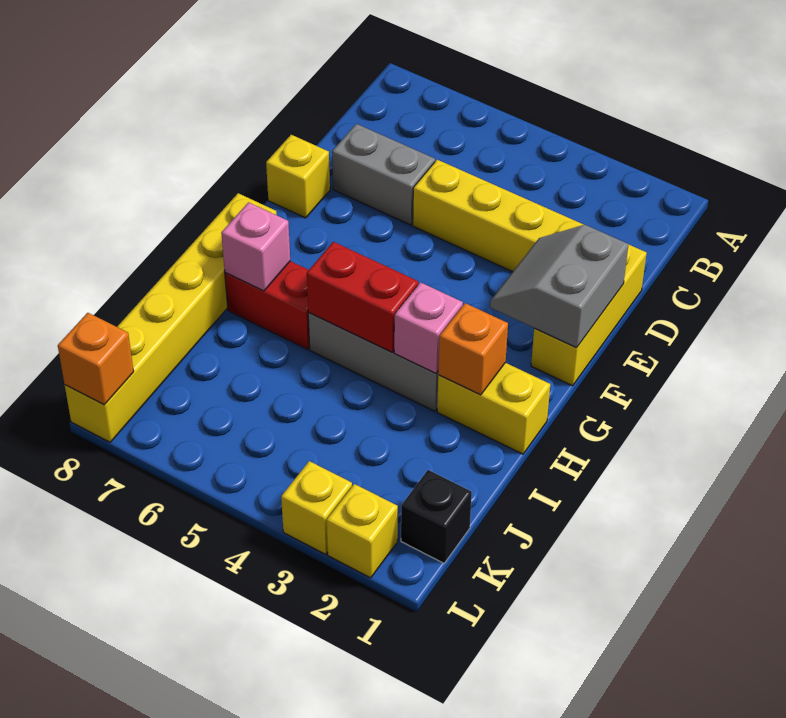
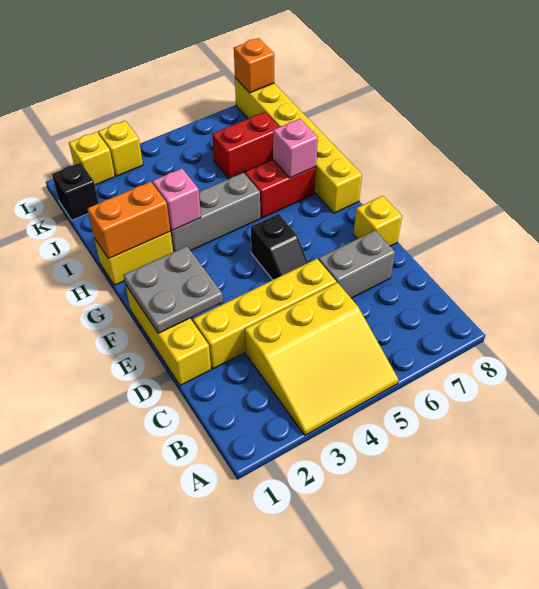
none -> yellow slope A3:C5 level 1 top C
grey slope E1:F2 level 2 top 1 -> grey plate E1:F2 level 2
none -> black slope E5:F5 level 1 top F
orange brick H2 level 2 -> orange brick H1:H2 level 2
red brick H4:H5 level 2 -> red brick J6:J7 level 1

